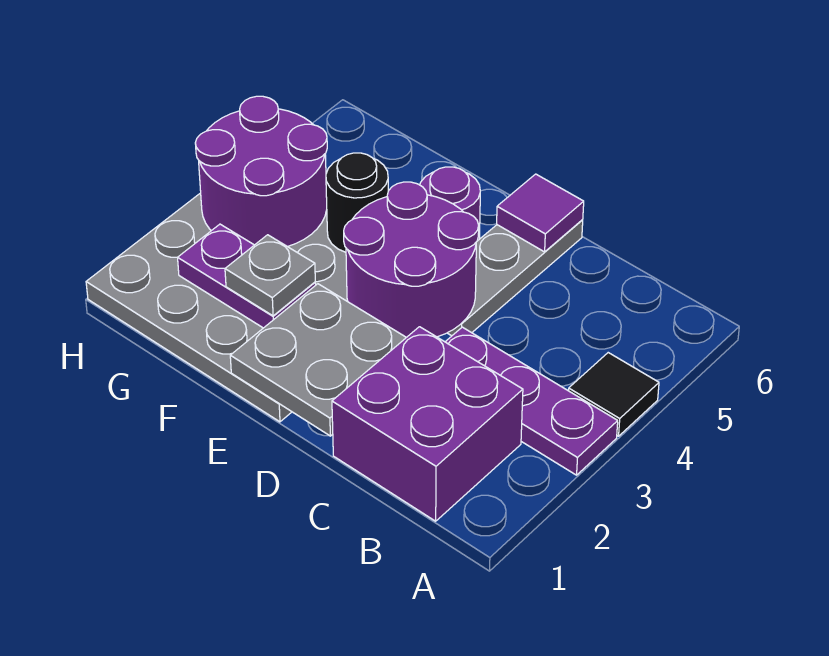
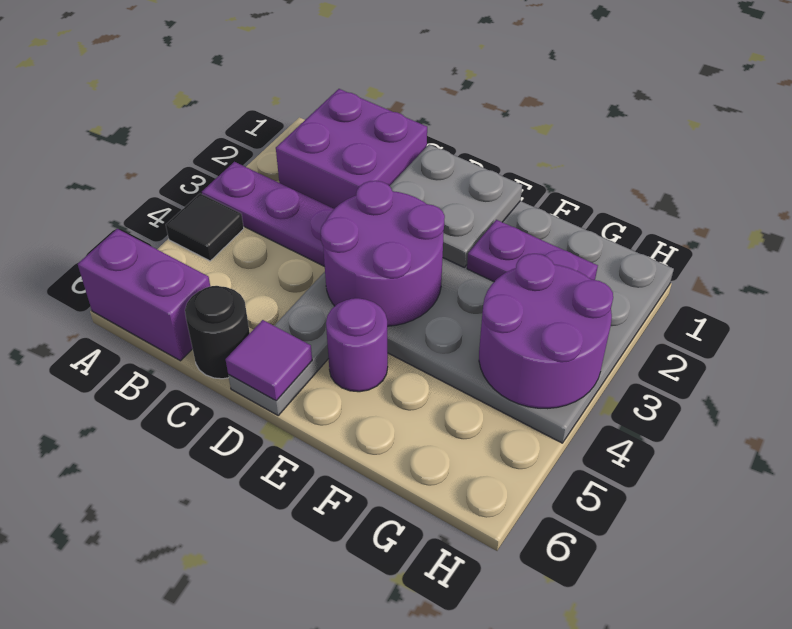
none -> purple brick A6:B6 level 1
grey plate F2 level 3 -> none
black round brick F4 level 2 -> black round brick C6 level 1

